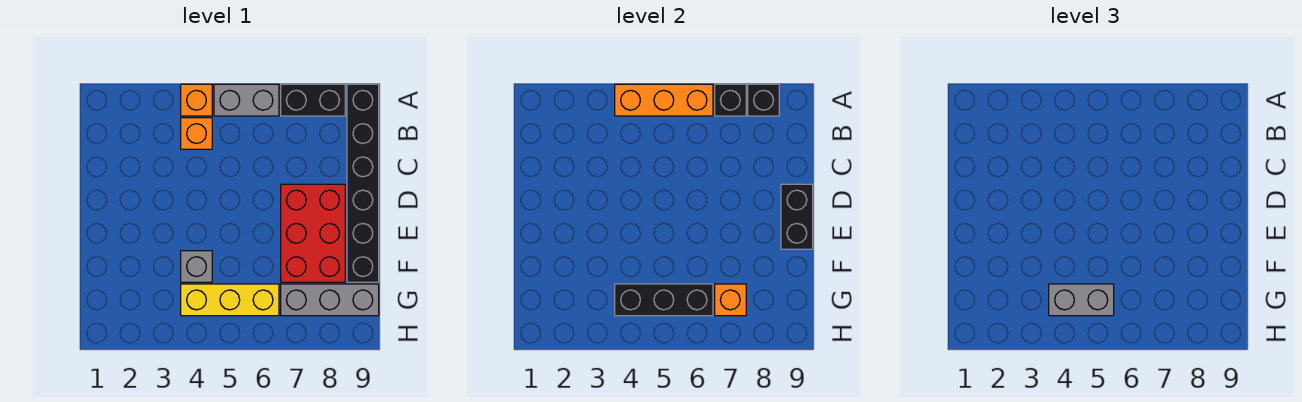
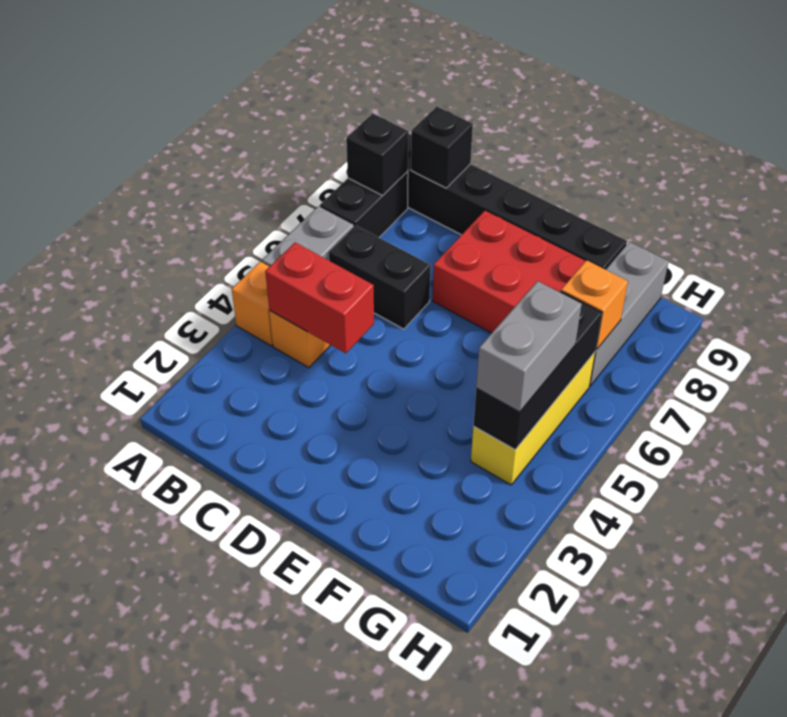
orange brick A4:A6 level 2 -> none
black brick A7 level 2 -> black brick B9 level 2
none -> red brick B4:C4 level 2
black brick D9:E9 level 2 -> black brick B6:C6 level 1
grey brick F4 level 1 -> none

